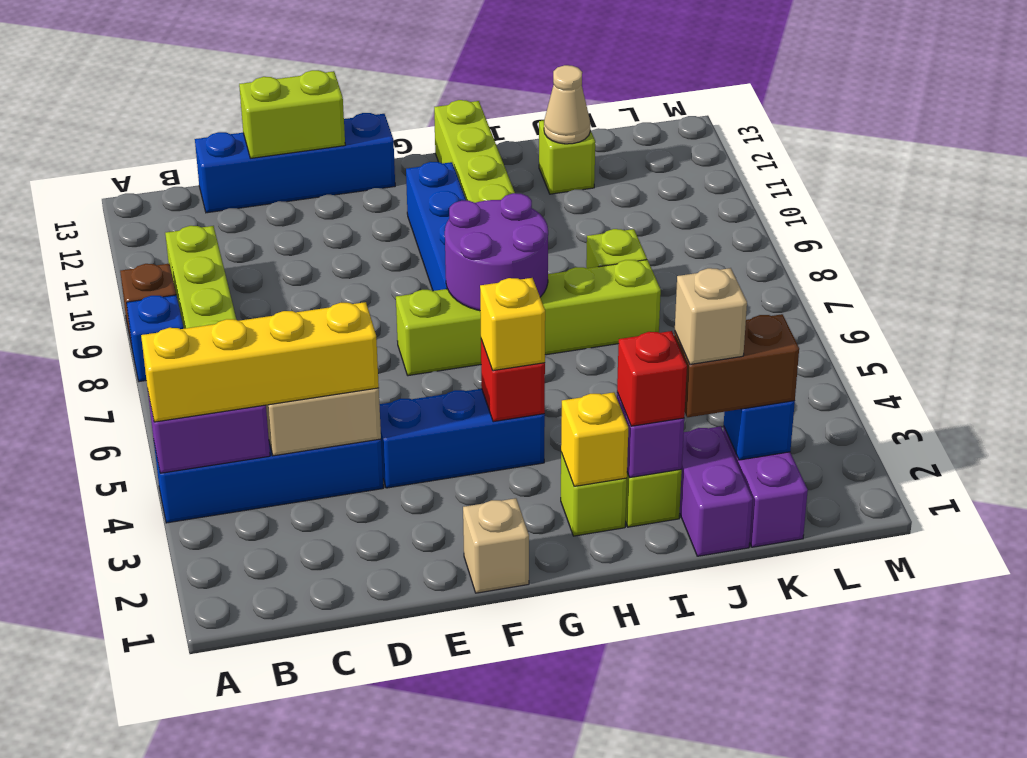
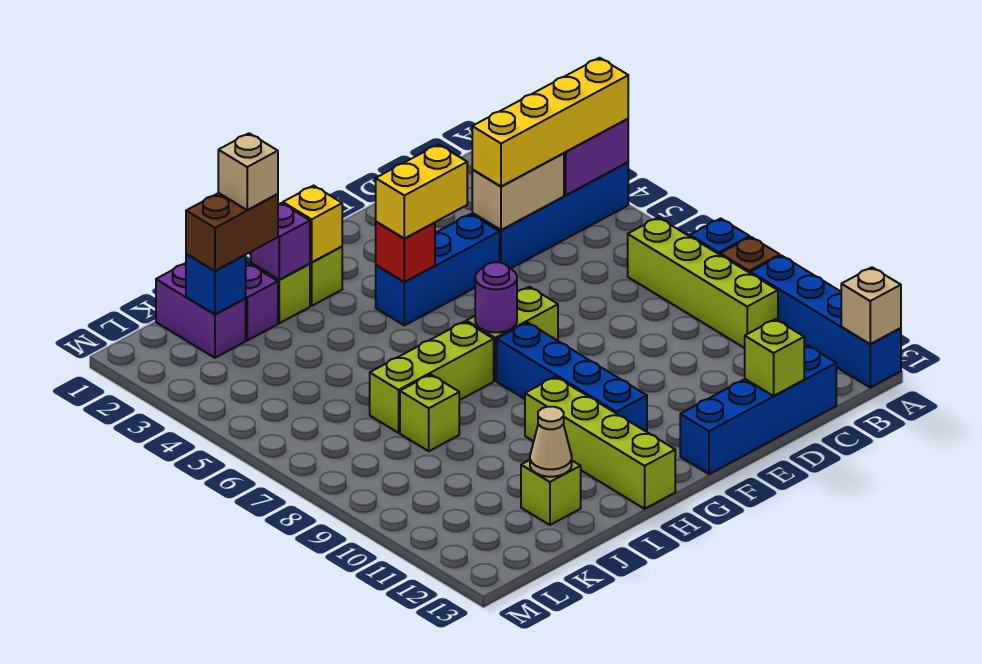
none -> blue brick A10:A13 level 1
lime brick D13:E13 level 2 -> lime brick D13 level 2
tan brick F1 level 1 -> tan brick A13 level 2
yellow brick G4 level 3 -> yellow brick F4:G4 level 3
purple round brick G7:H8 level 2 -> purple round brick G7 level 2
red brick I2 level 3 -> none

